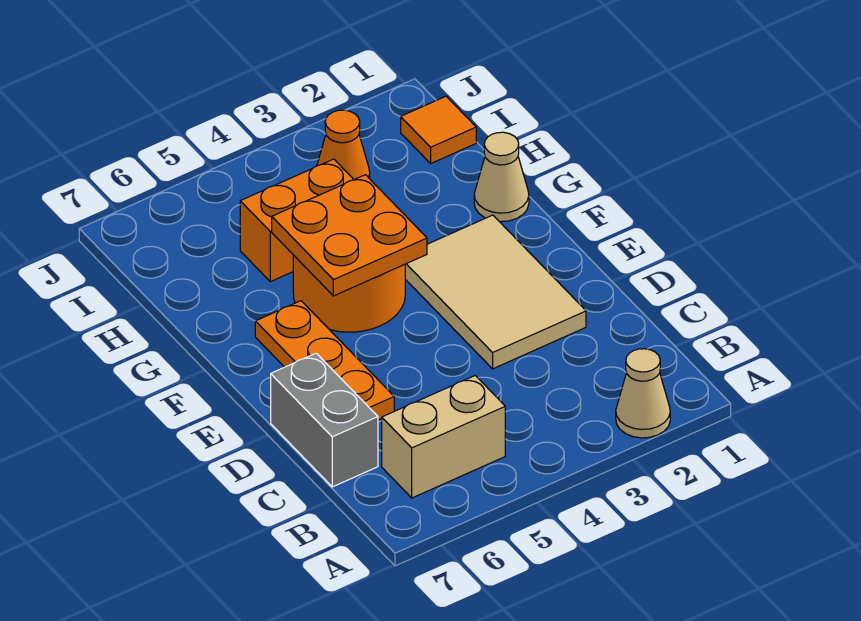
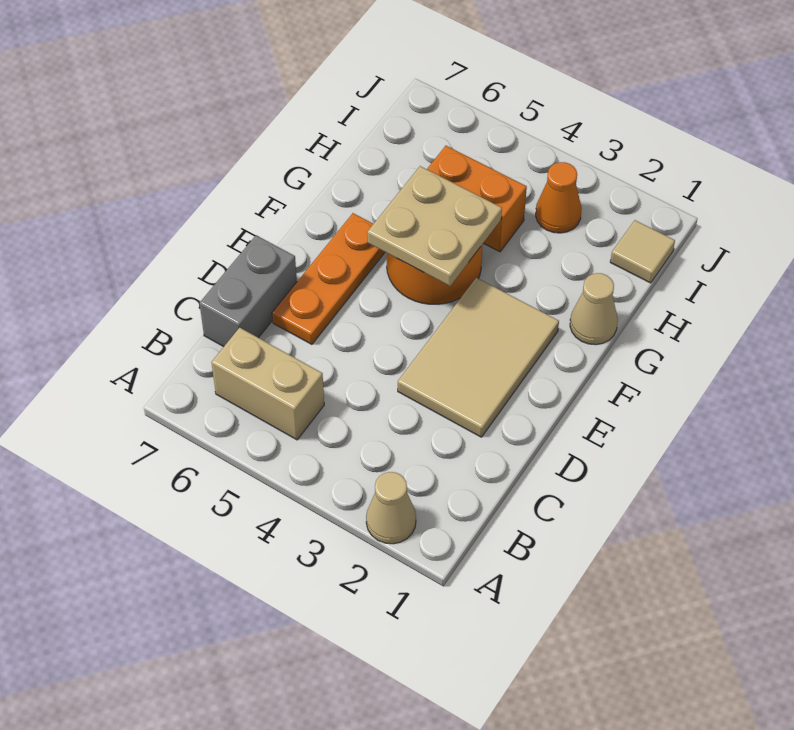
orange plate F4:G5 level 2 -> tan plate F4:G5 level 2
orange tile I1 level 1 -> tan tile I1 level 1

